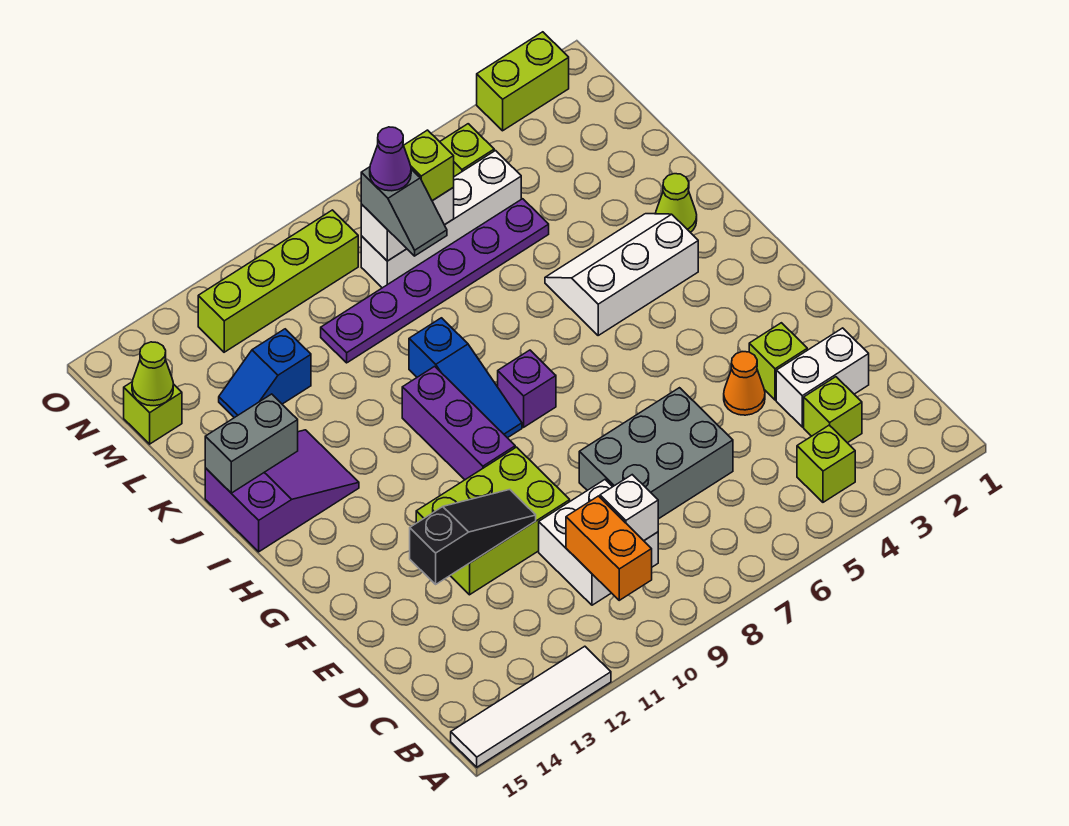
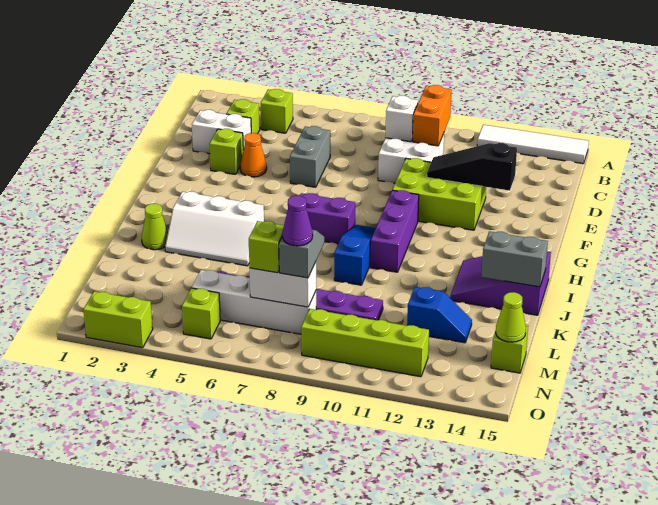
grey brick D6:E8 level 1 -> grey brick D6:E6 level 1
purple brick H8 level 1 -> purple brick H7:H8 level 1

